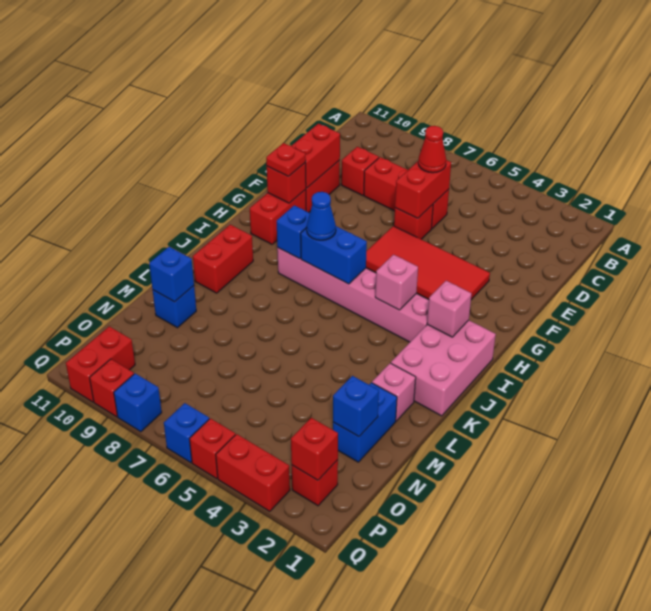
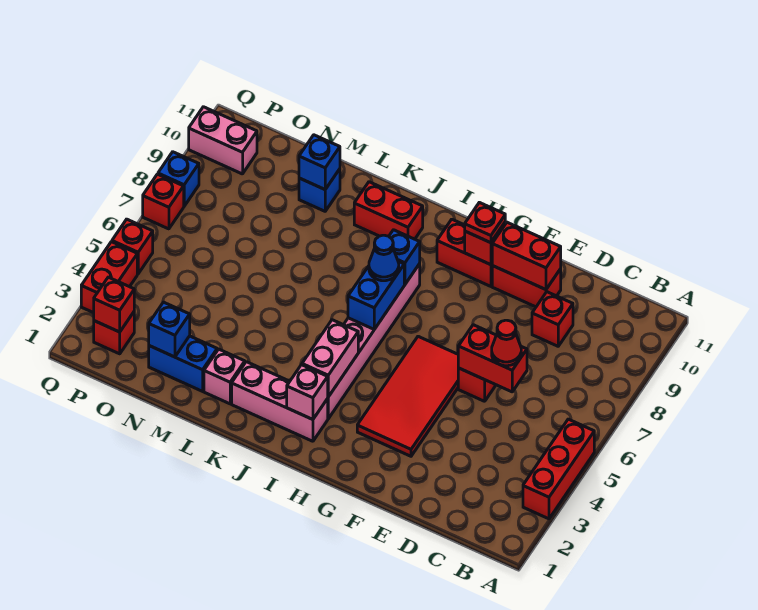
red brick D6:D8 level 1 -> red brick A3:A5 level 1
pink brick I1:K2 level 1 -> pink brick I2:K2 level 1
pink brick I4 level 2 -> pink brick I3:I4 level 2
red brick P10:Q10 level 1 -> pink brick P10:Q10 level 1
blue brick Q6 level 1 -> none
red brick Q9 level 1 -> red brick Q7 level 1

